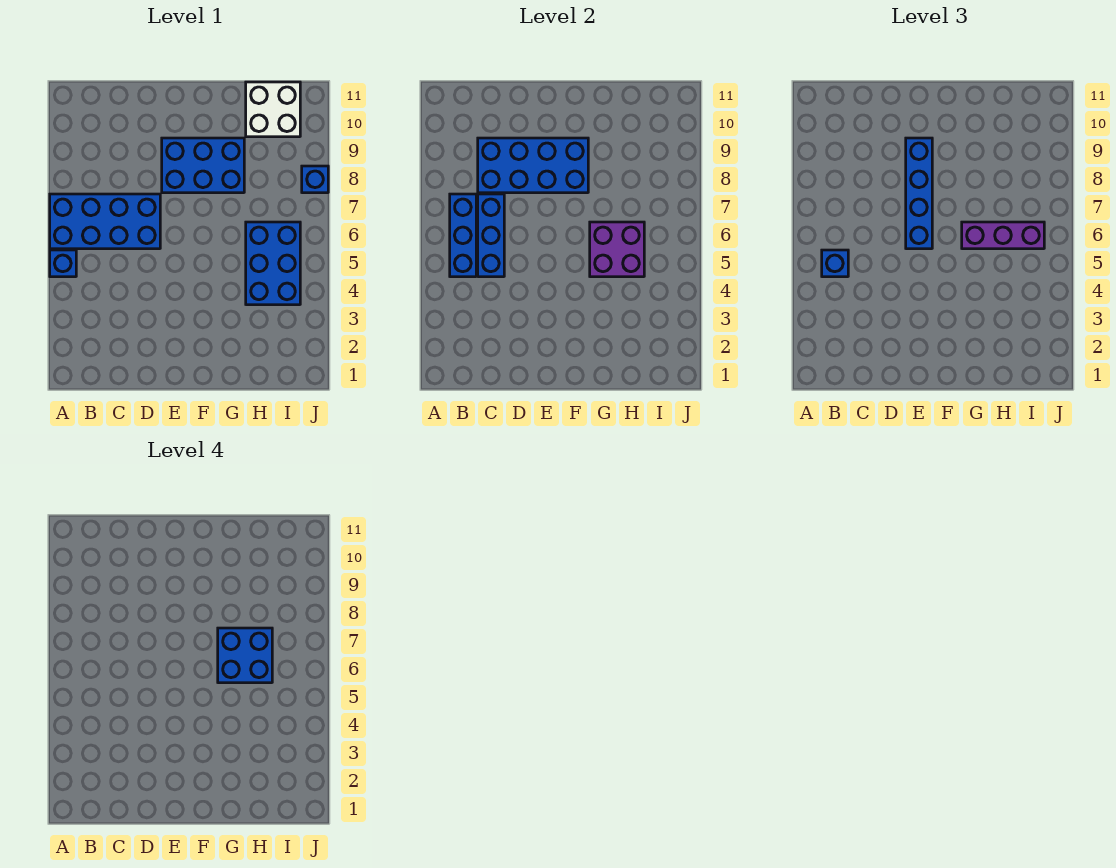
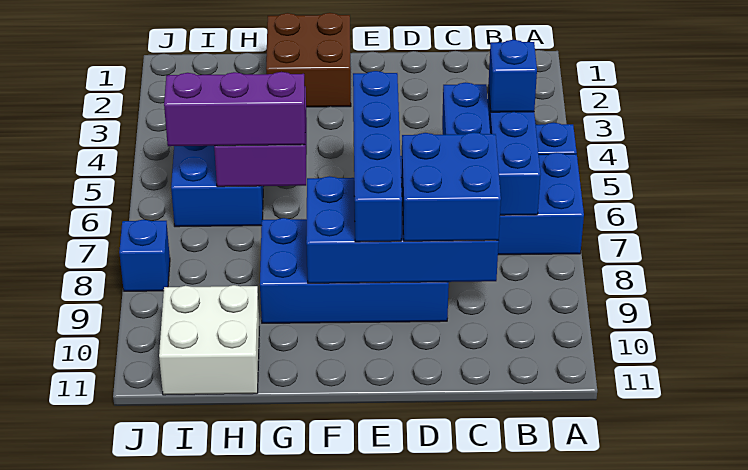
blue brick E8:G9 level 1 -> blue brick D8:G9 level 1
none -> brown brick F1:G2 level 1
blue brick G6:H7 level 4 -> blue brick C8:D9 level 3

